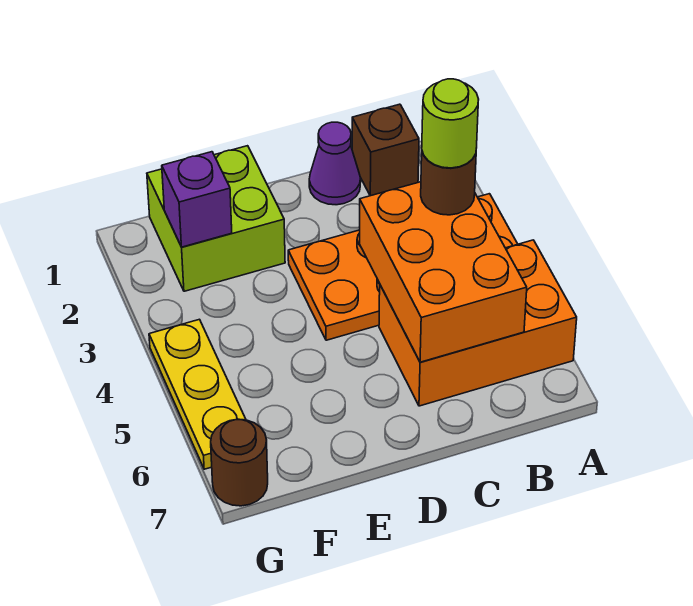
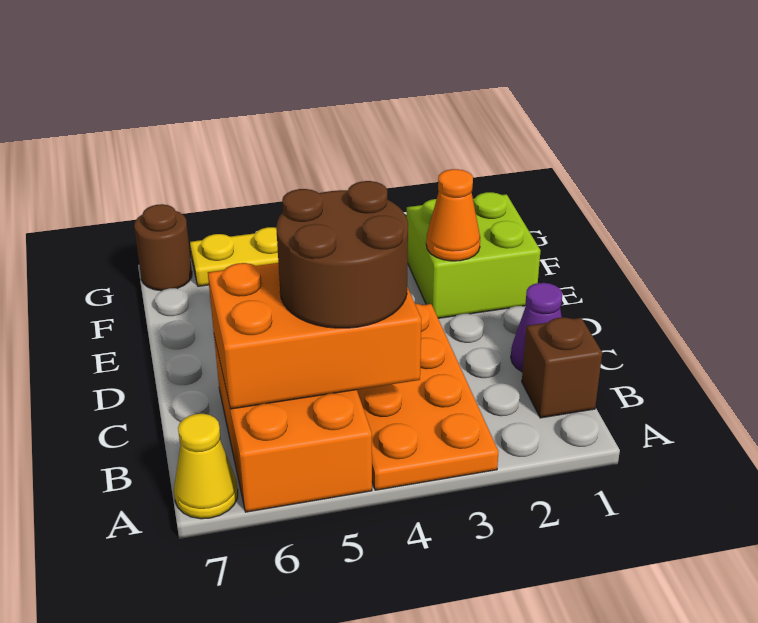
none -> yellow cone A7 level 1
brown round brick B4 level 3 -> brown round brick B4:C5 level 3
lime round brick B4 level 4 -> none
none -> orange cone E2 level 2
purple brick F2 level 2 -> none

